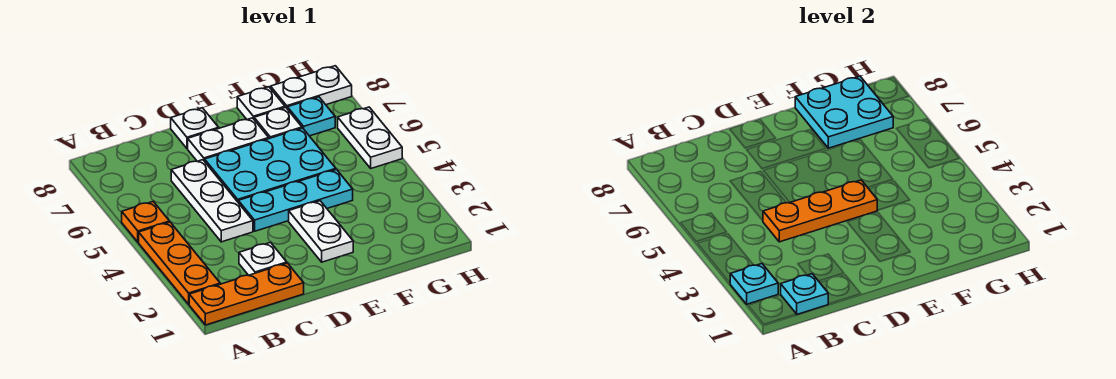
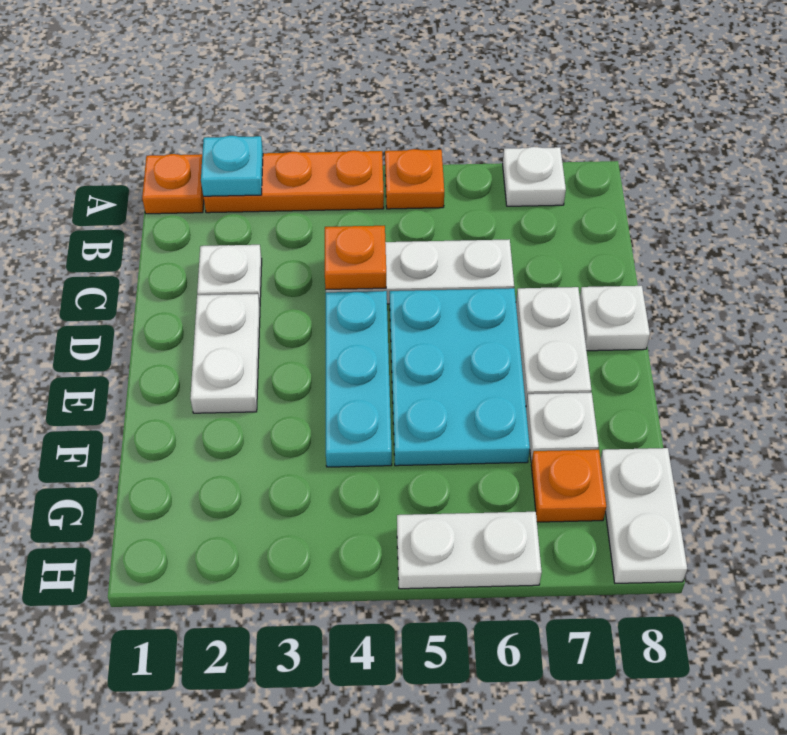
orange plate A1:C1 level 1 -> orange plate A1 level 1
cyan plate B1 level 2 -> none
orange plate C4:E4 level 2 -> orange plate C4 level 2
white plate E2:E3 level 1 -> white plate D2:E2 level 1
cyan plate F7:G8 level 2 -> none
white plate F8 level 1 -> white plate A7 level 1
cyan plate G7 level 1 -> orange plate G7 level 1

